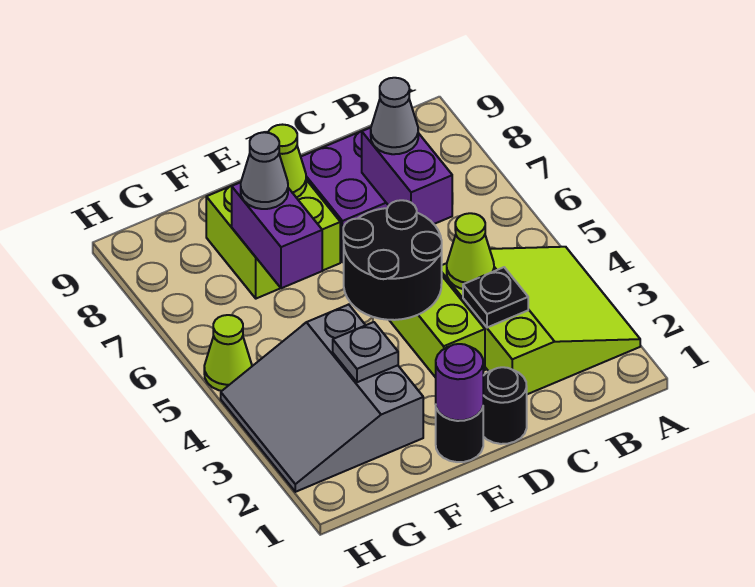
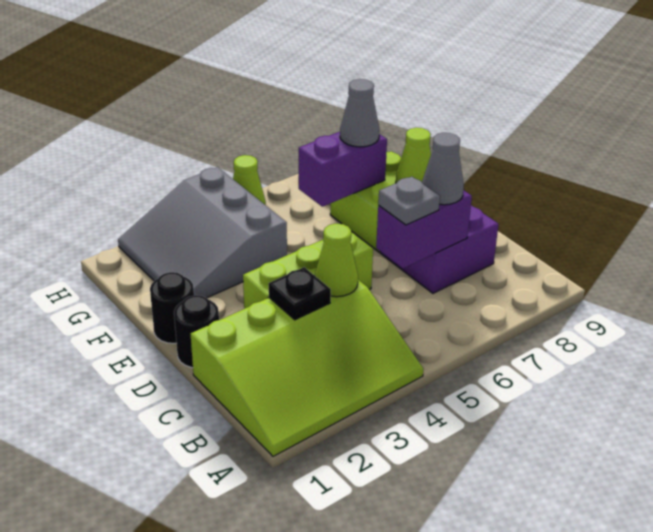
lime slope A2:C4 level 1 top C -> lime slope A1:C4 level 1 top C
black round brick D4:E5 level 2 -> none
purple round brick E1 level 2 -> none
grey slope F2:H4 level 1 top F -> grey slope F2:H4 level 1 top 4
grey plate F3 level 2 -> grey plate C6 level 3

